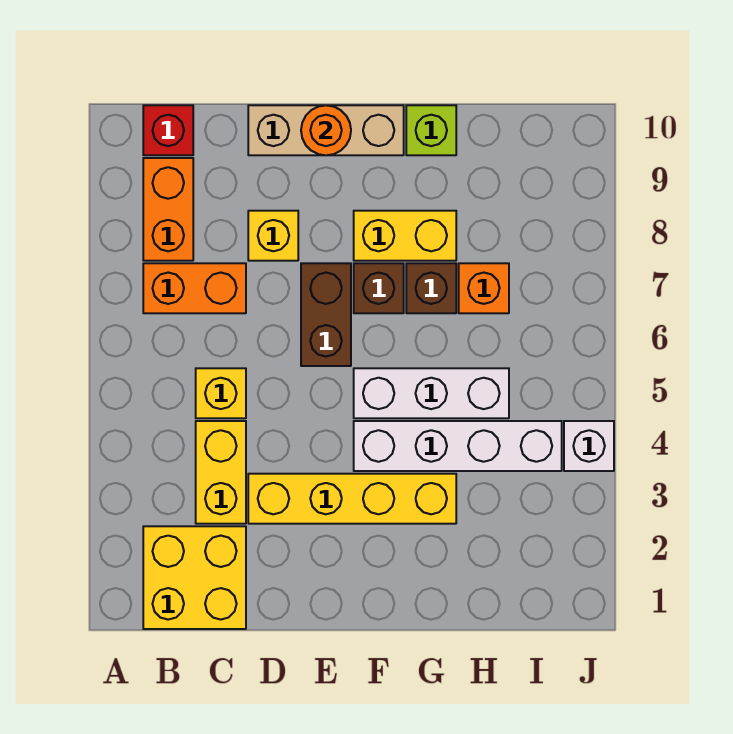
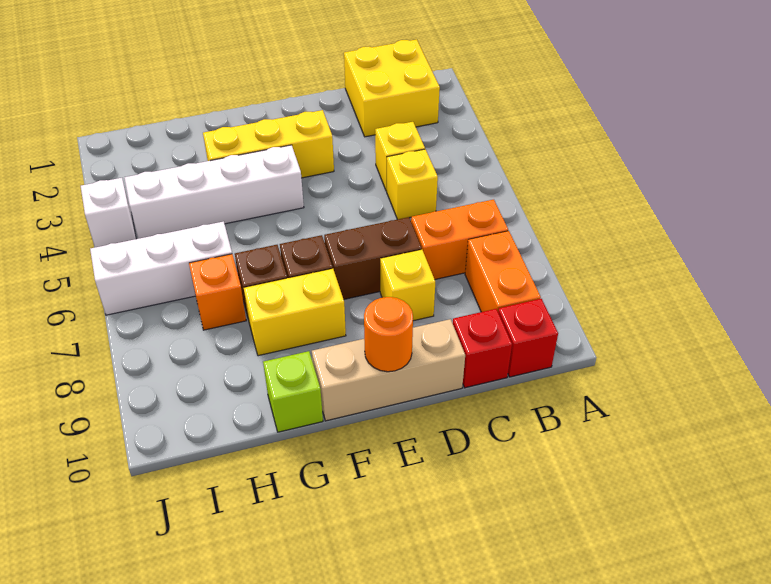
yellow brick C3:C4 level 1 -> yellow brick C4 level 1
none -> red brick C10 level 1
yellow brick D3:G3 level 1 -> yellow brick E3:G3 level 1
brown brick E6:E7 level 1 -> brown brick D7:E7 level 1
white brick F5:H5 level 1 -> white brick H6:J6 level 1

